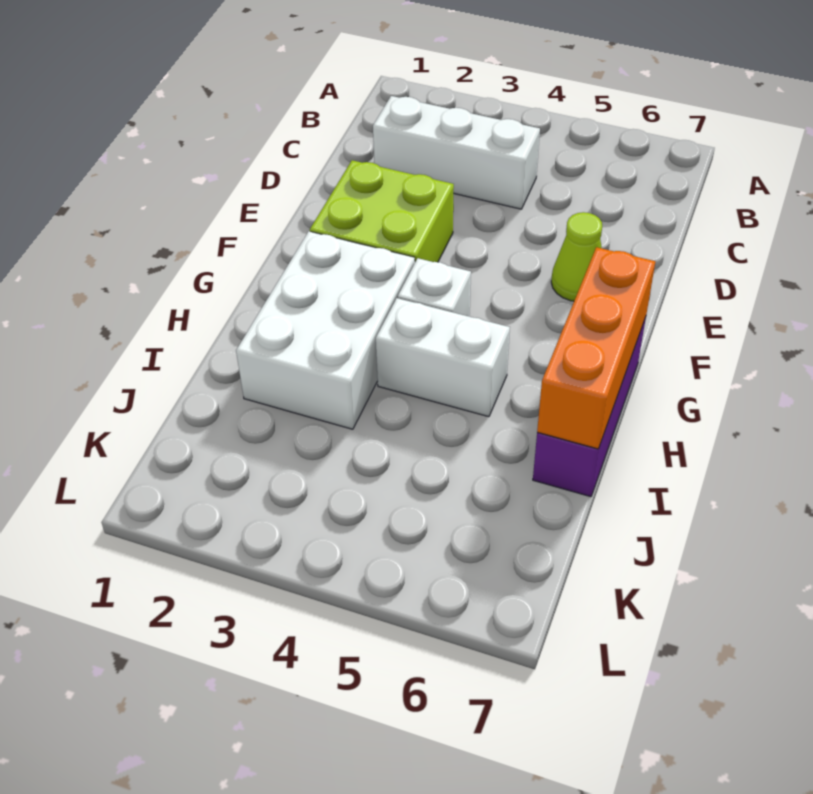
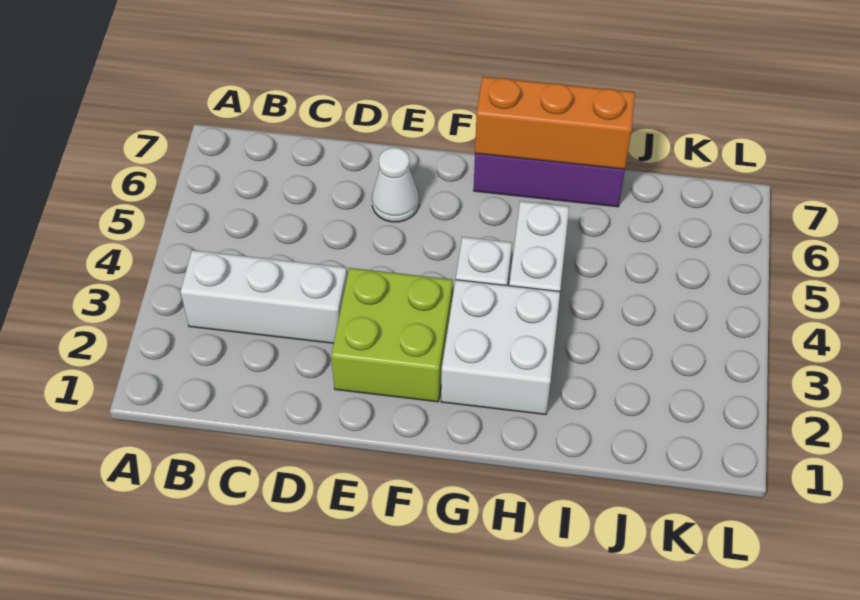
white brick C2:C4 level 1 -> white brick B3:D3 level 1
lime cone E6 level 1 -> white cone E6 level 1
white brick G2:I3 level 1 -> white brick G2:H3 level 1

